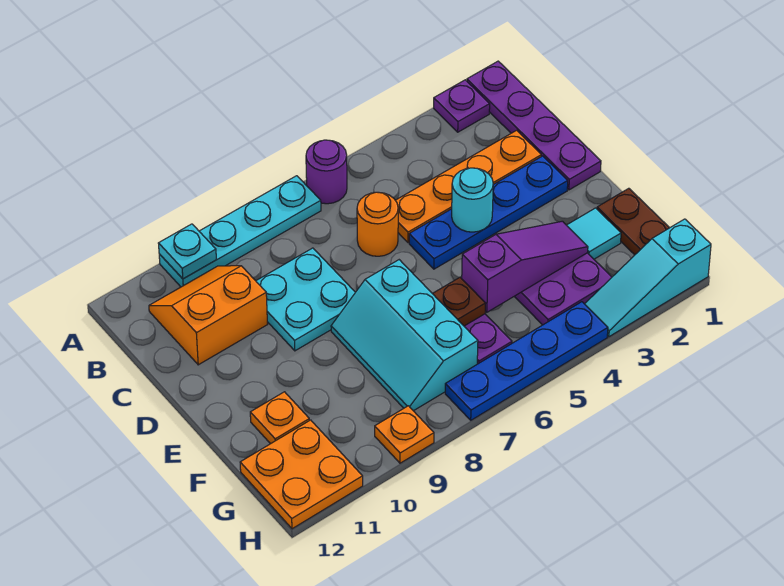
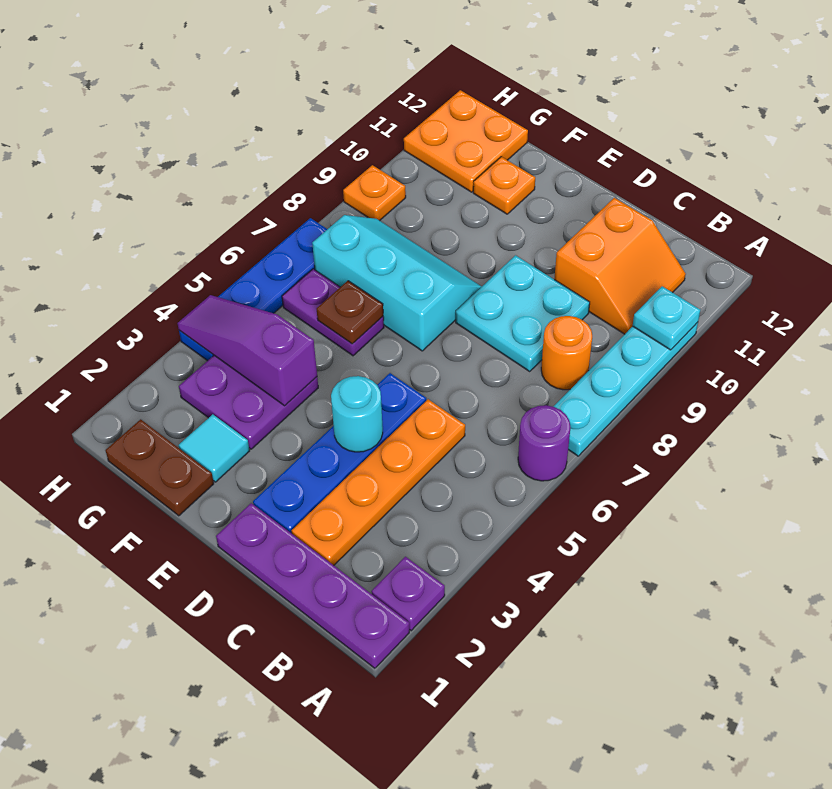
orange round brick C6 level 1 -> orange round brick B8 level 1
purple slope F3:F5 level 2 top 5 -> purple slope F4:H4 level 2 top F
cyan slope H1:H3 level 1 top 1 -> none

